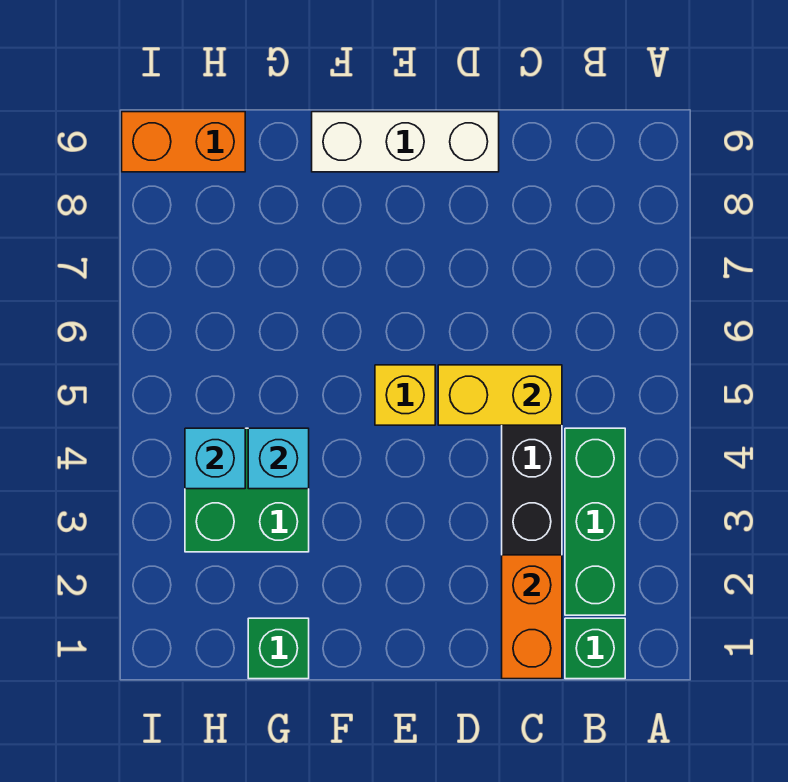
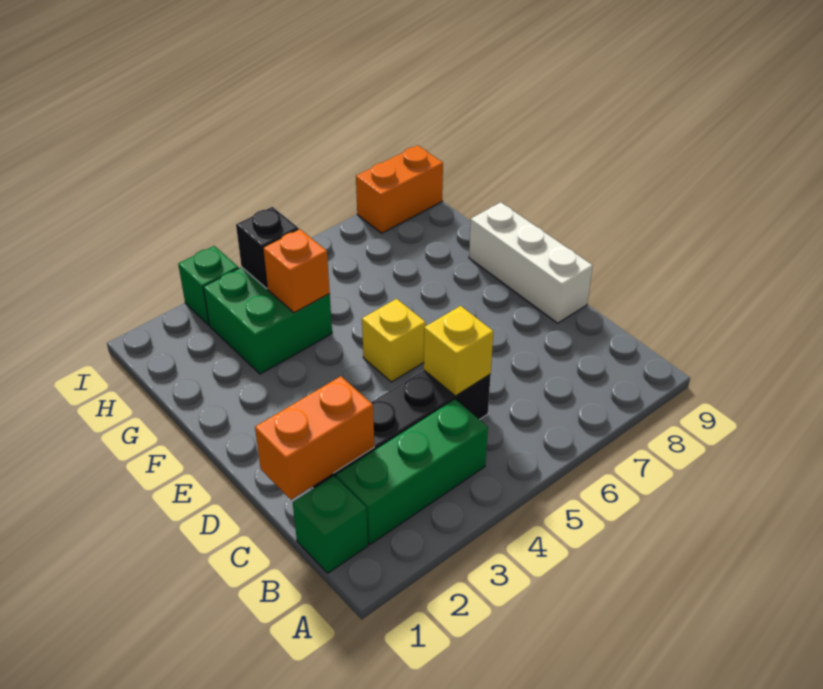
yellow brick C5:D5 level 2 -> yellow brick C5 level 2
green brick G1 level 1 -> green brick I3 level 1
cyan brick G4 level 2 -> orange brick G4 level 2
cyan brick H4 level 2 -> black brick H4 level 2
orange brick H9:I9 level 1 -> orange brick I8:I9 level 1

